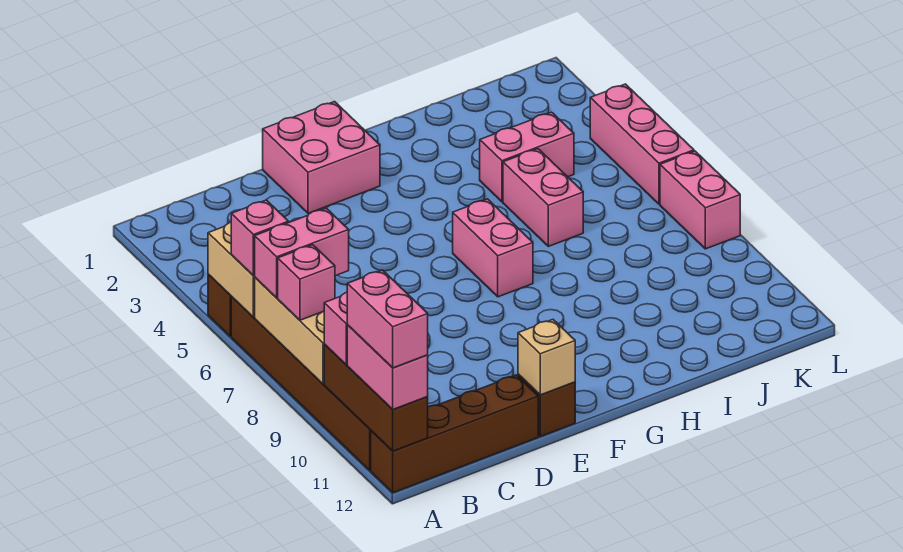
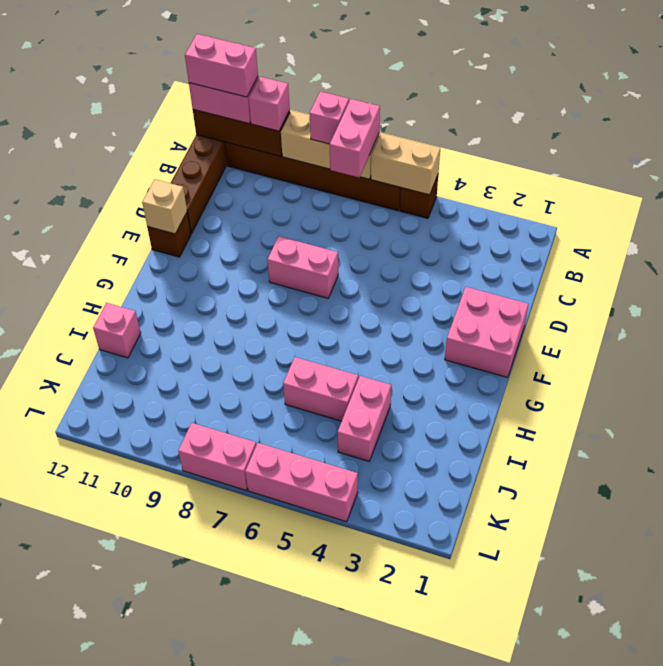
pink brick A6 level 3 -> pink brick I12 level 1
pink brick G6:G7 level 1 -> pink brick E7:E8 level 1

